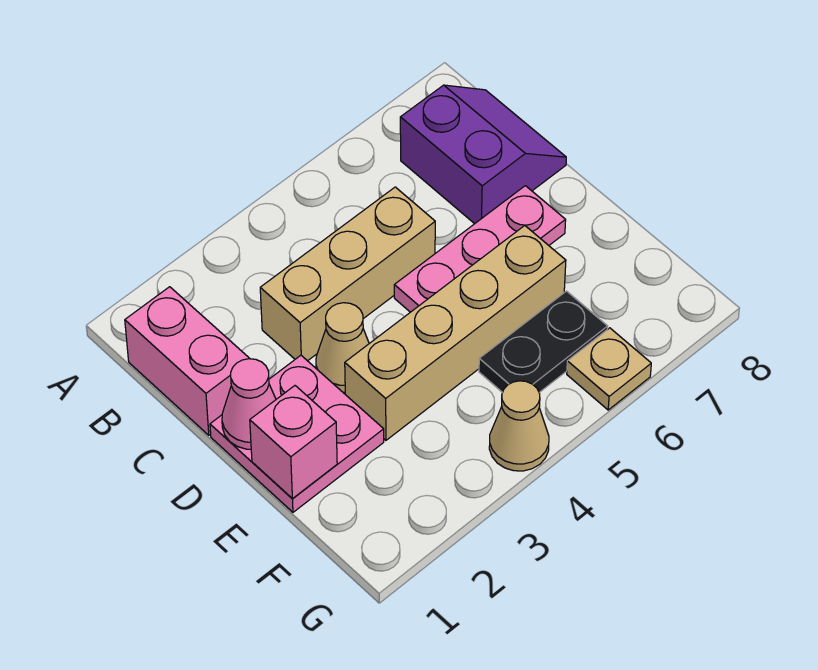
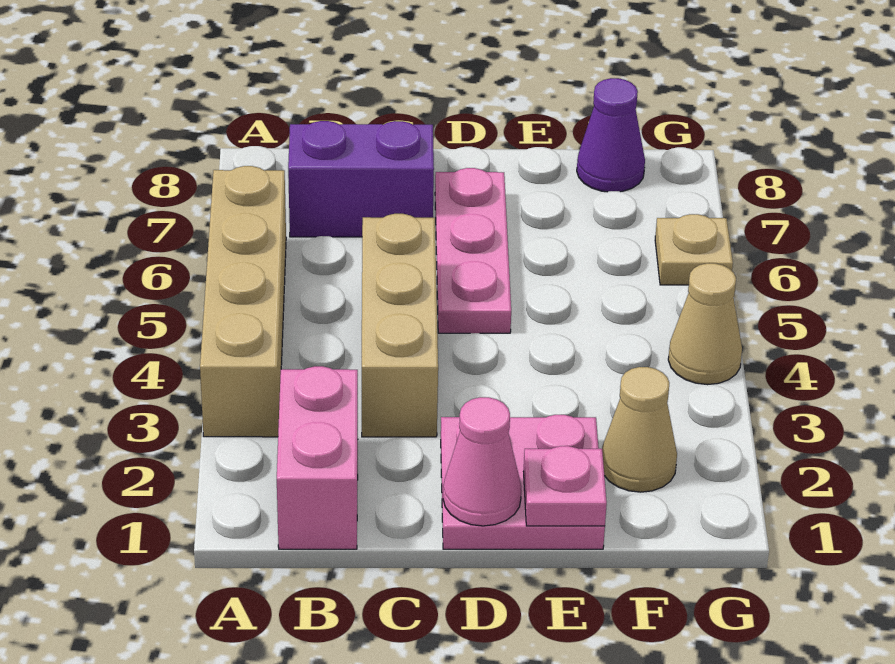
pink brick B1:C1 level 1 -> pink brick B1:B2 level 1
tan cone D3 level 1 -> tan cone F2 level 1
pink brick E1 level 2 -> pink plate E1 level 2
tan brick E3:E6 level 1 -> tan brick A3:A6 level 1
black plate F5:F6 level 1 -> none
none -> purple cone F8 level 1

